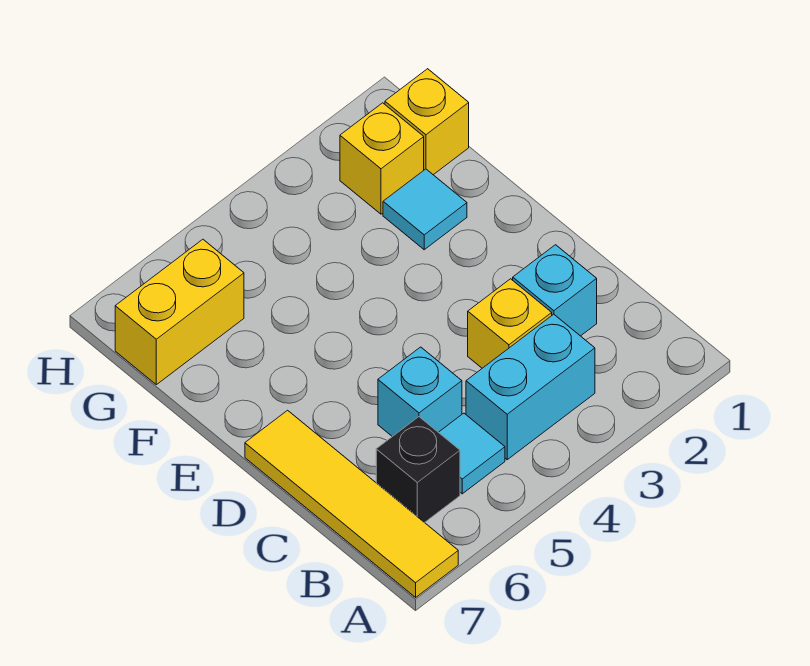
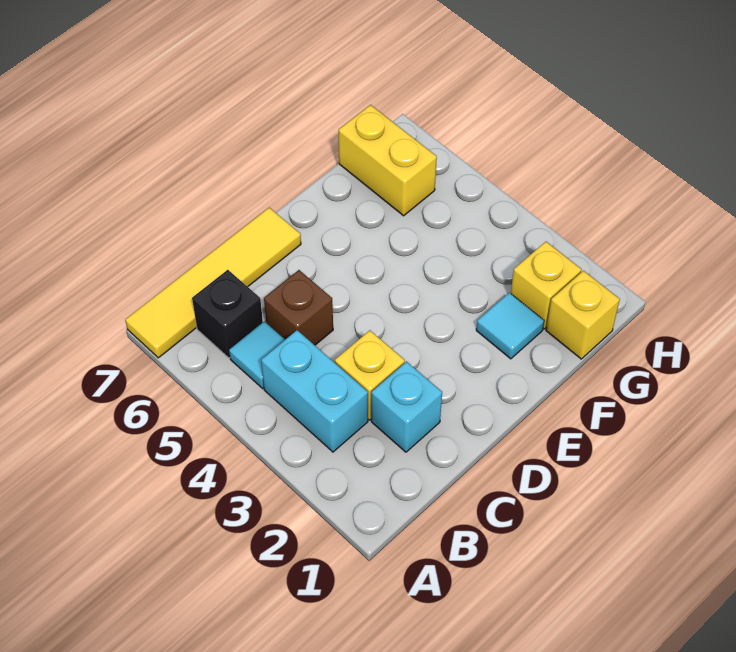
cyan brick C5 level 1 -> brown brick C5 level 1

